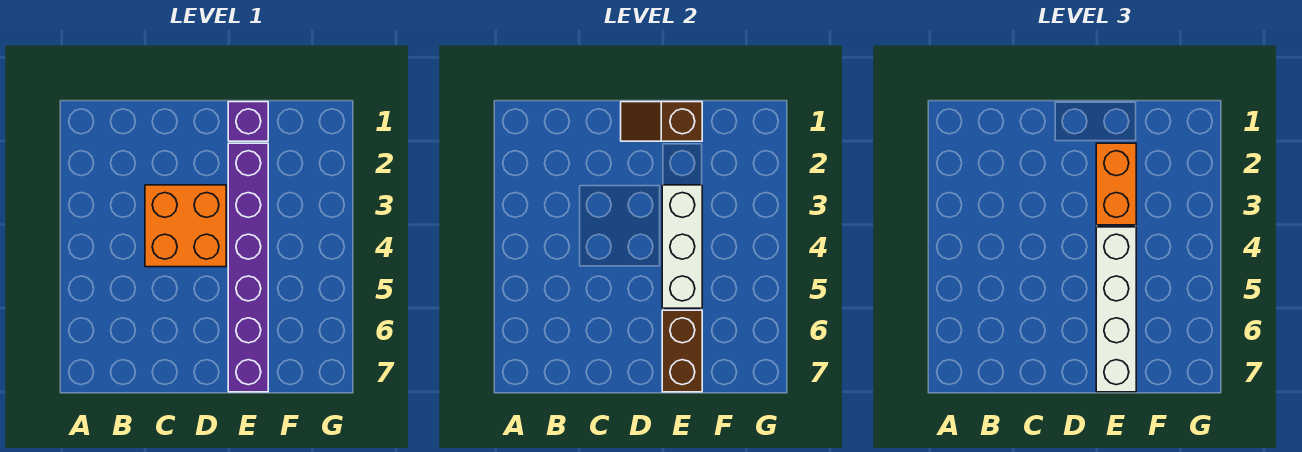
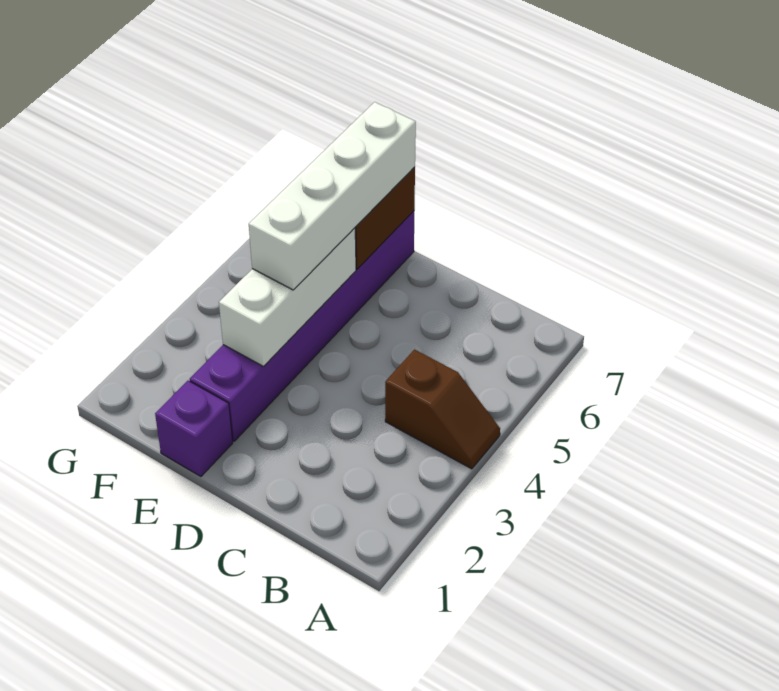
orange brick C3:D4 level 1 -> none
brown slope D1:E1 level 2 top E -> brown slope A4:B4 level 1 top B
orange brick E2:E3 level 3 -> none

